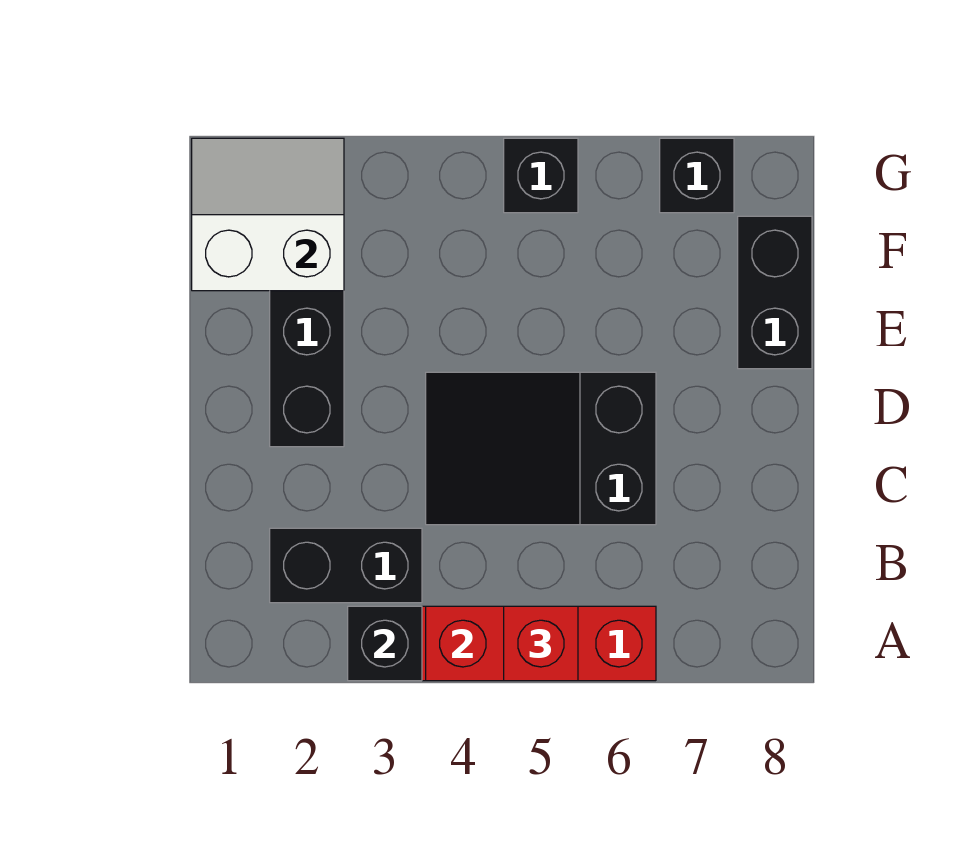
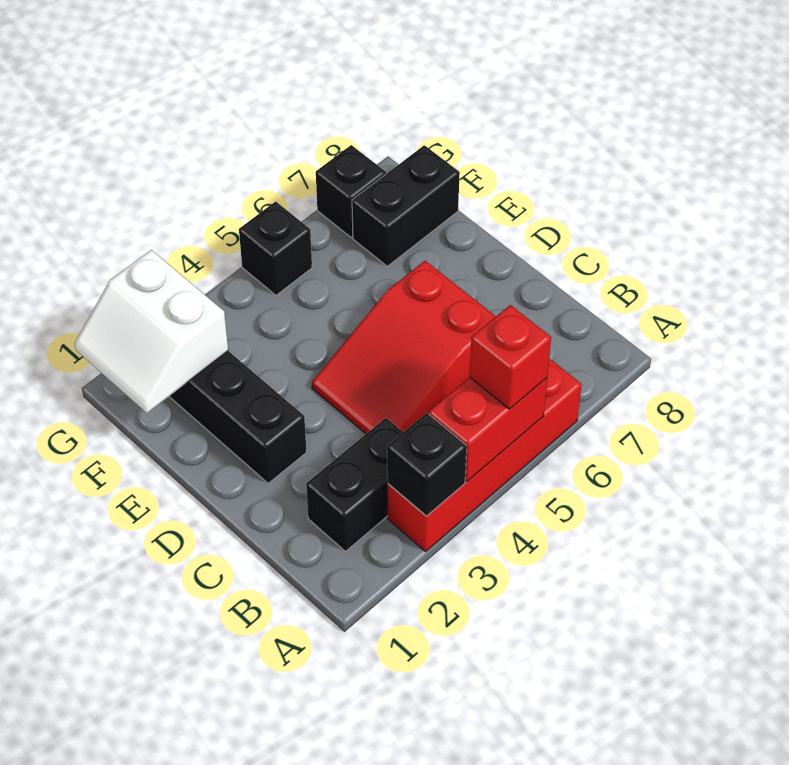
black slope C4:D6 level 1 top 6 -> red slope C4:D6 level 1 top 6
black brick E8:F8 level 1 -> black brick F7:F8 level 1
white slope F1:G2 level 2 top F -> white slope F1:G2 level 2 top 2

